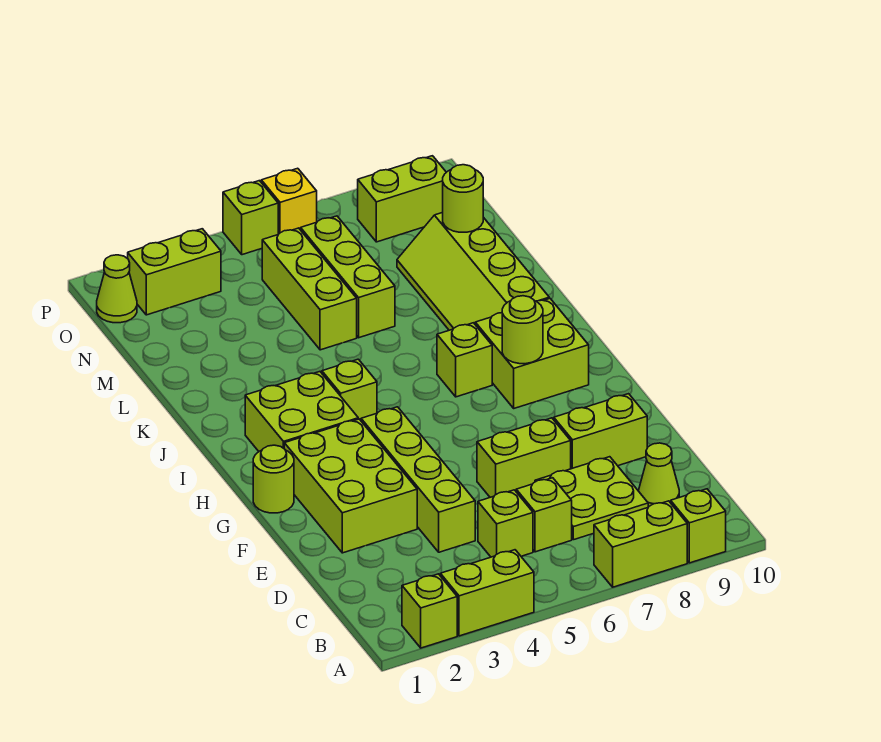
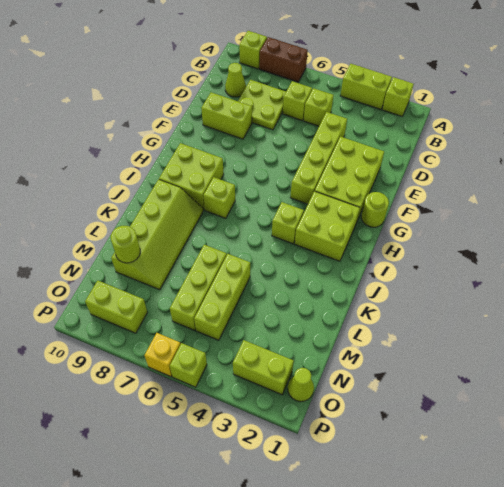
lime brick A7:A8 level 1 -> brown brick A7:A8 level 1
lime brick E6:E7 level 1 -> none
lime round brick H8 level 2 -> none

